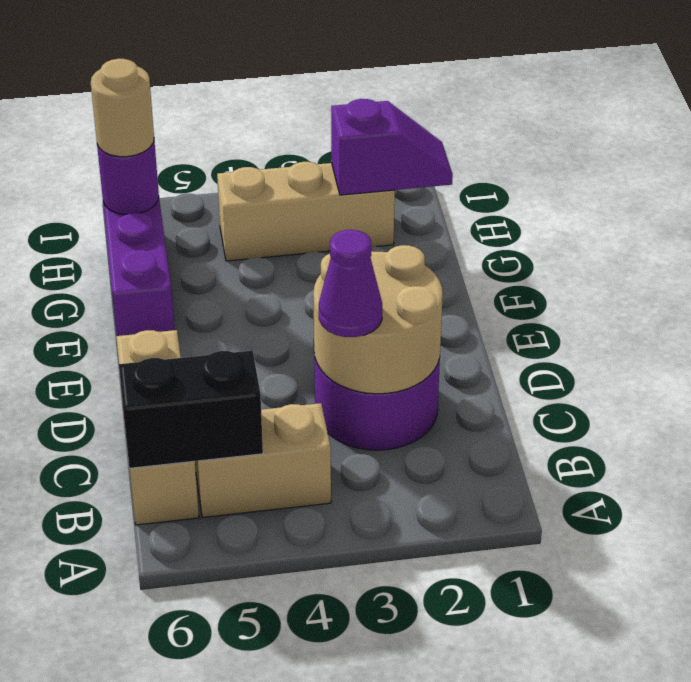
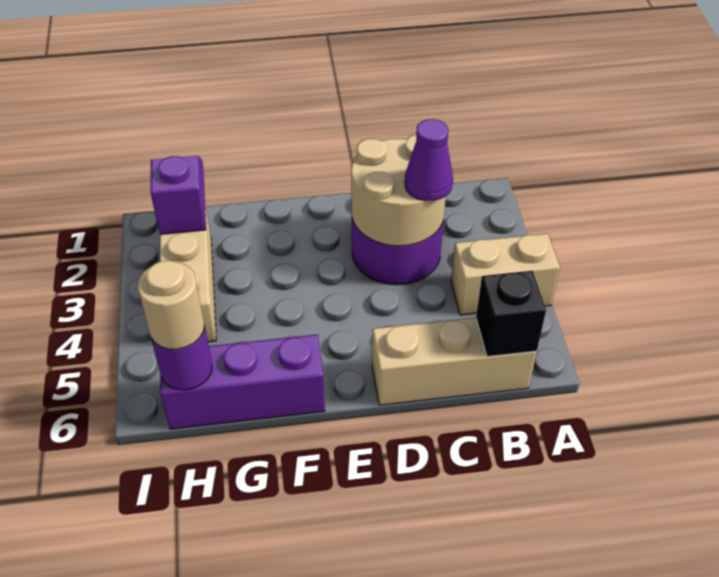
tan brick B4:B5 level 1 -> tan brick A4:B4 level 1
black brick B5:B6 level 2 -> black brick B6 level 2

